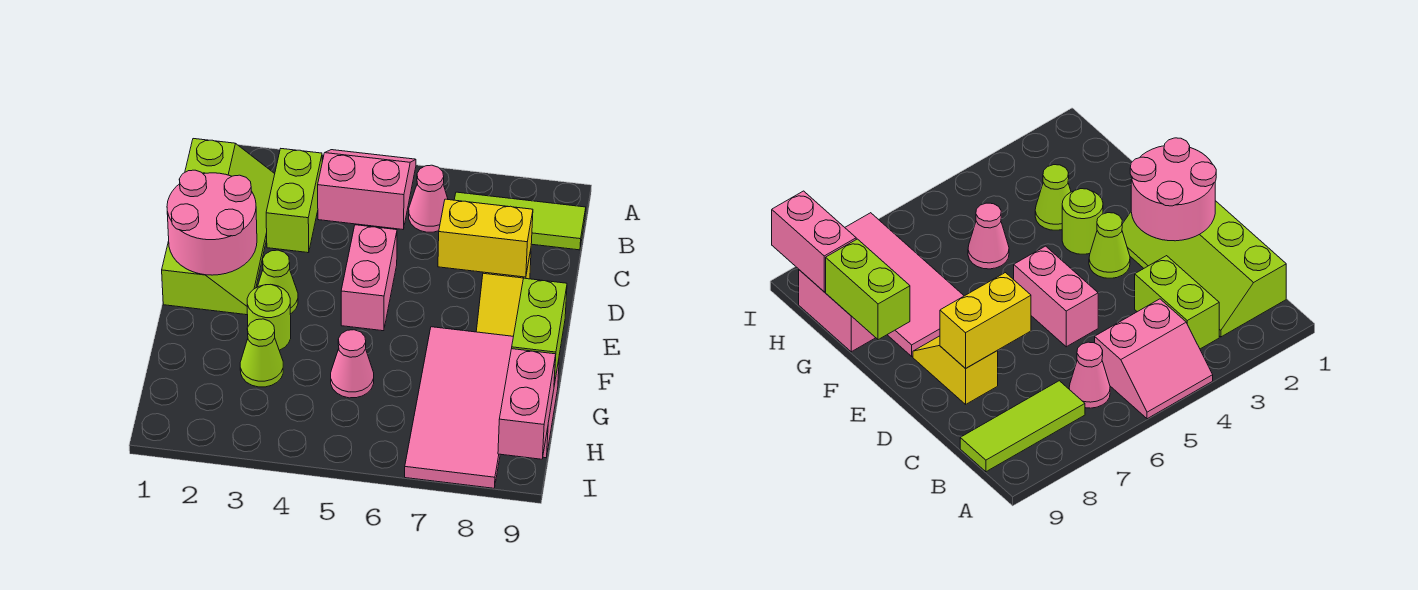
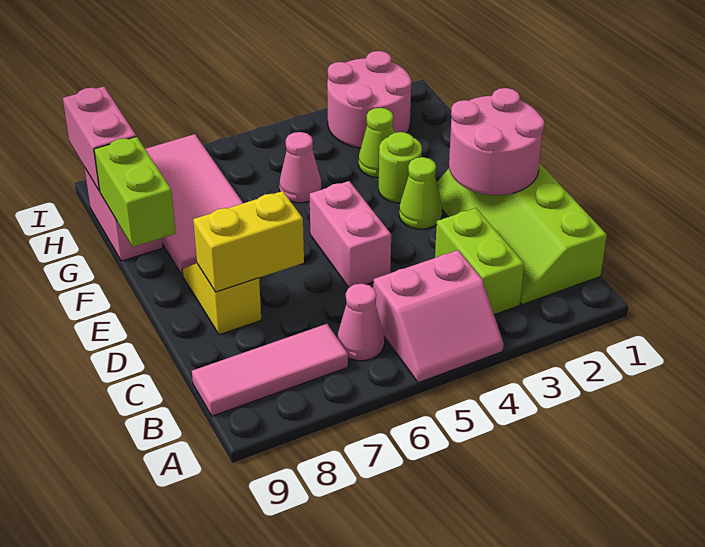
lime tile B7:B9 level 1 -> pink tile B7:B9 level 1
none -> pink round brick H2:I3 level 1

